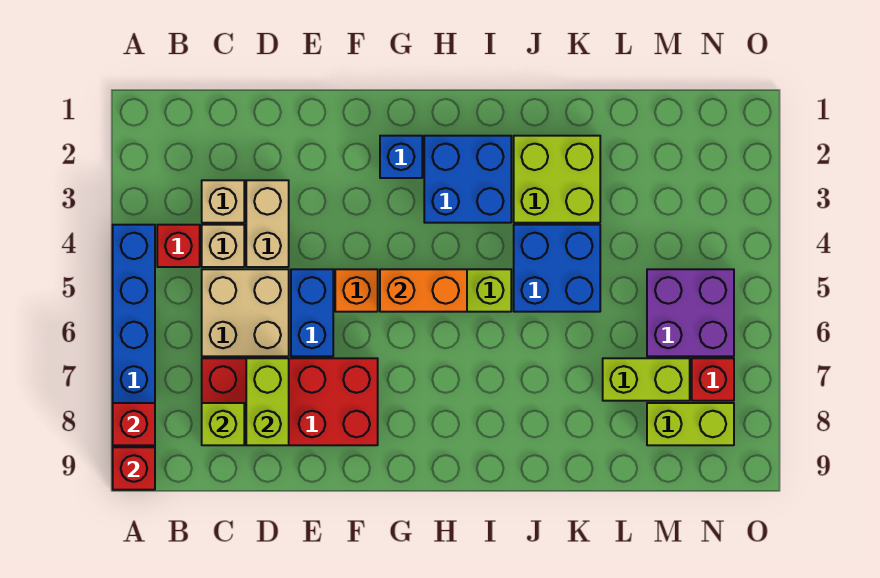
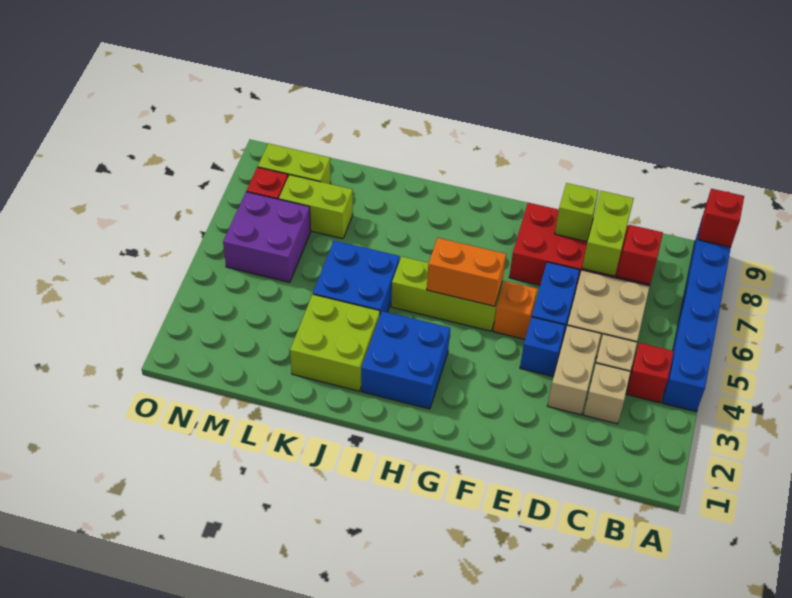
red brick A8 level 2 -> red brick C7 level 2
lime brick C8 level 2 -> lime brick E8 level 2
blue brick G2 level 1 -> blue brick E4 level 1

